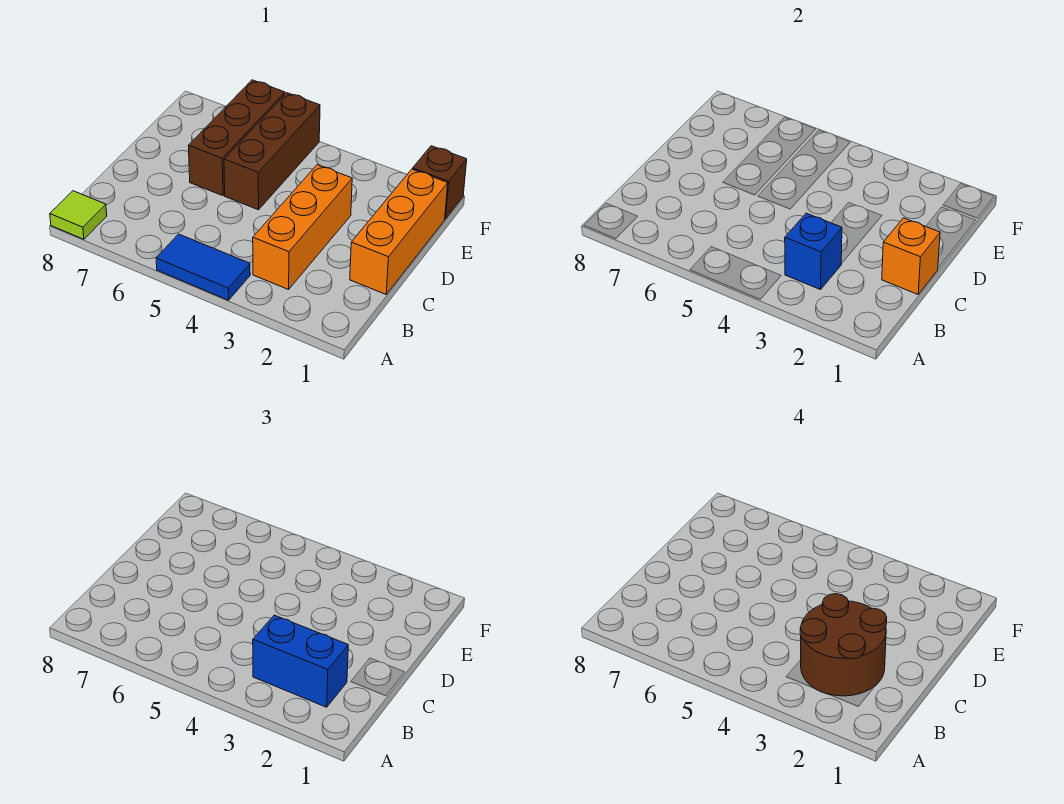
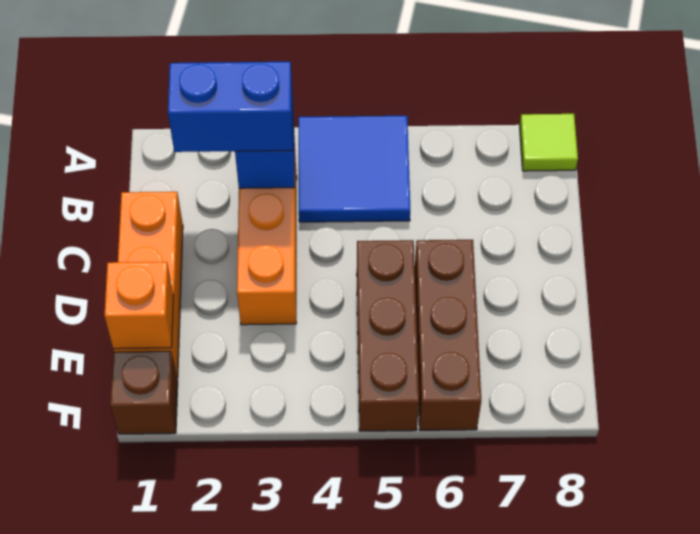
blue tile A4:A5 level 1 -> blue tile A4:B5 level 1
brown round brick B2:C3 level 4 -> none
orange brick C1 level 2 -> orange brick E1 level 2

